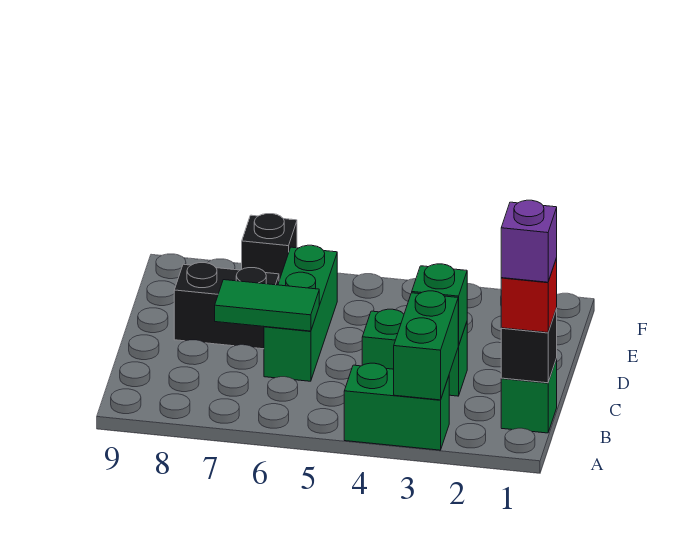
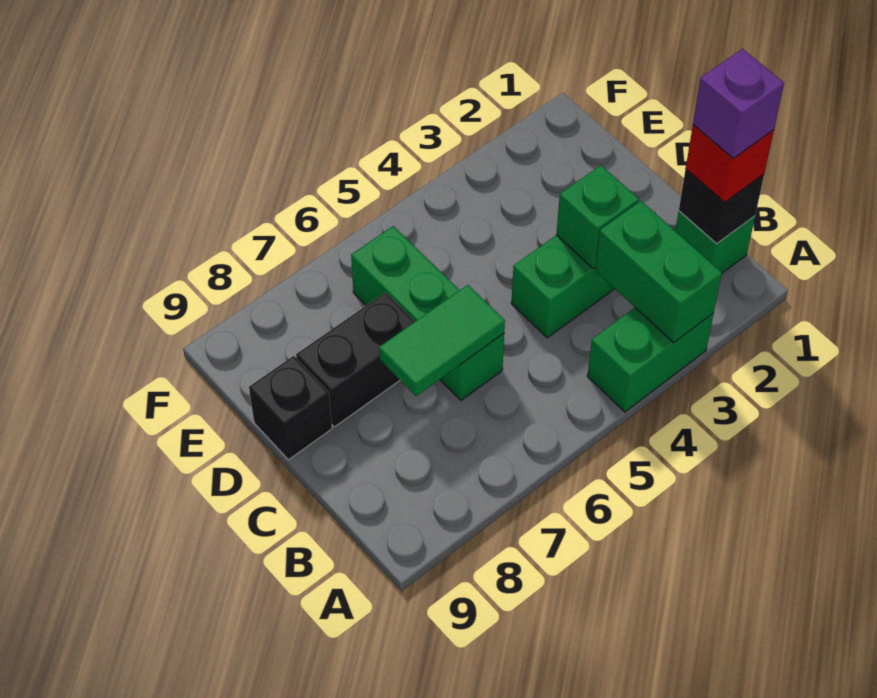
black brick F7 level 1 -> black brick D9 level 1

